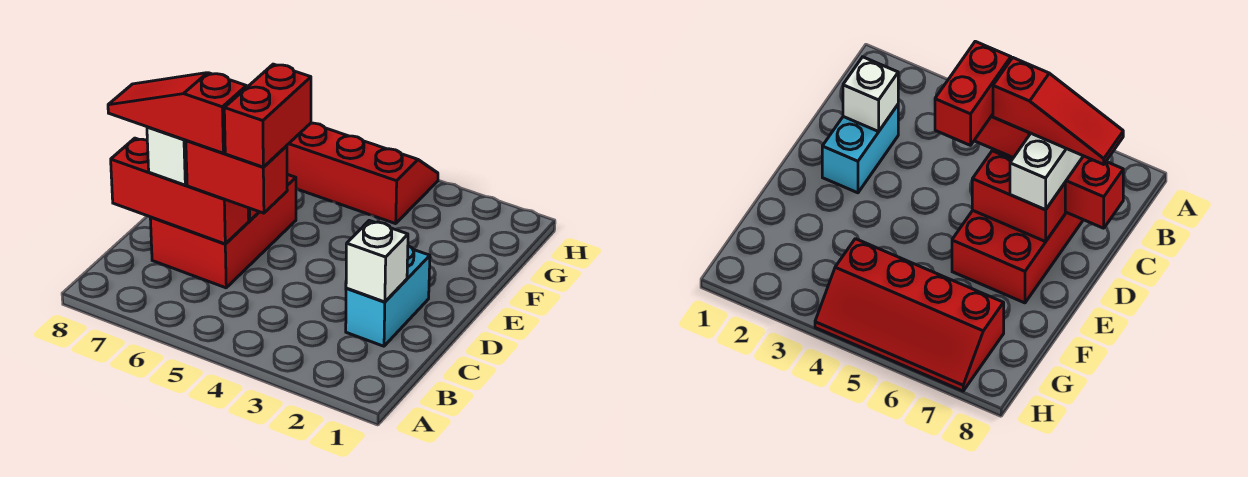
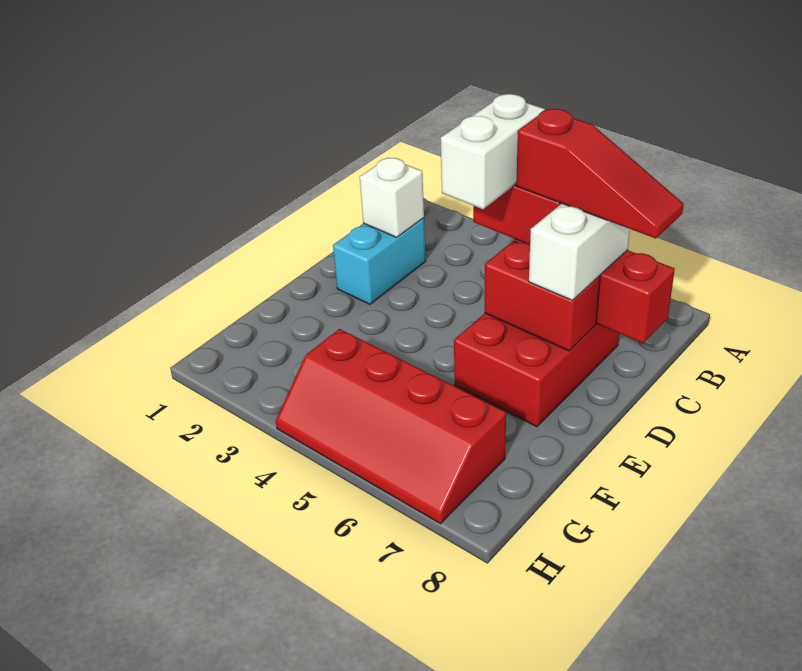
red brick C5:D5 level 4 -> white brick C5:D5 level 4

